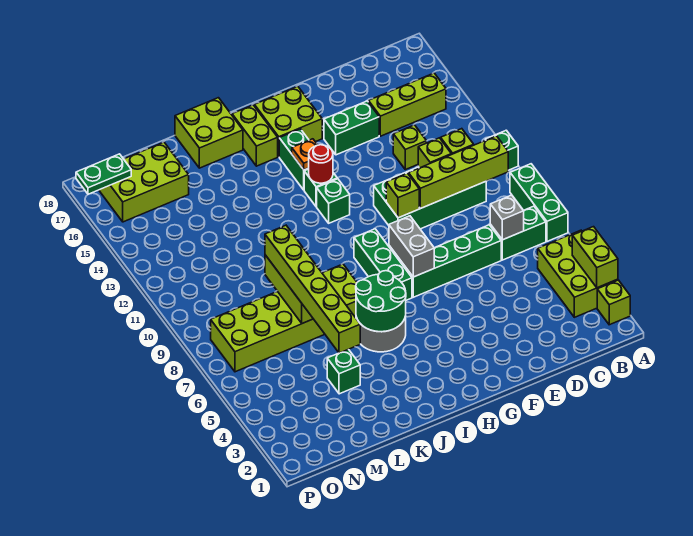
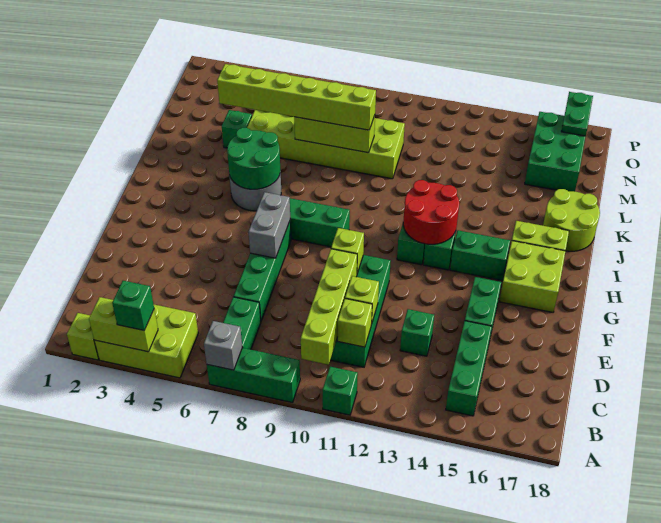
none -> green brick A4 level 3
lime brick B15:D15 level 1 -> green brick B15:D15 level 1
grey brick C7 level 2 -> grey brick A7 level 2
lime brick D13 level 1 -> green brick D13 level 1
grey brick G7:G8 level 2 -> grey brick F7:G7 level 2
red round brick H13 level 2 -> red round brick H12:I13 level 2
orange plate H14 level 2 -> none
lime brick J7:O8 level 1 -> lime brick L5:M10 level 1
lime brick J17:K18 level 1 -> lime round brick J17:K18 level 1
lime brick M16:O17 level 1 -> green brick M16:O17 level 1

